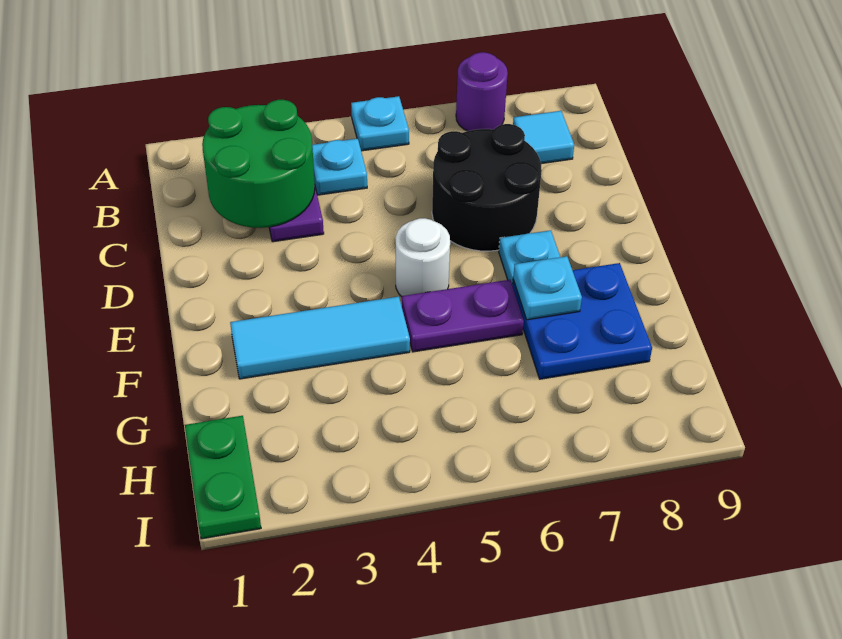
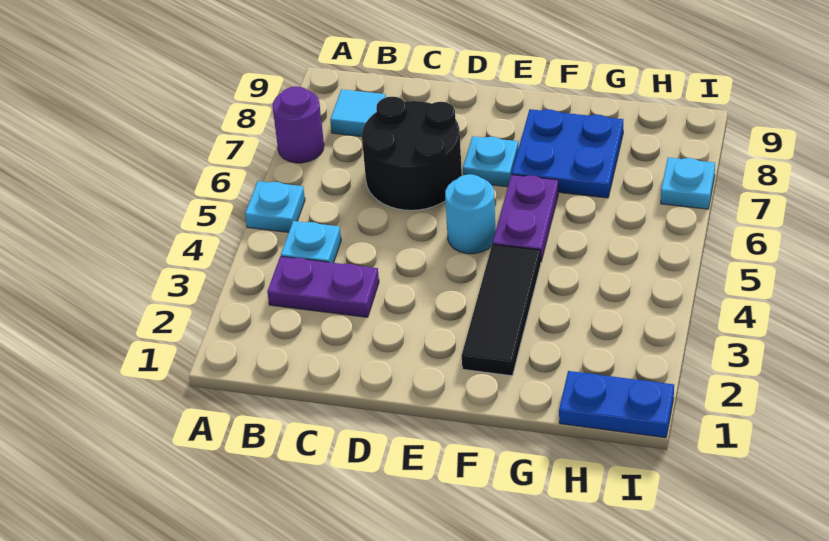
green round brick B2:C3 level 2 -> none
white round brick E5 level 1 -> cyan round brick E5 level 1
cyan tile F2:F4 level 1 -> black tile F2:F4 level 1
cyan plate F7 level 2 -> cyan plate I7 level 1
green plate H1:I1 level 1 -> blue plate H1:I1 level 1

